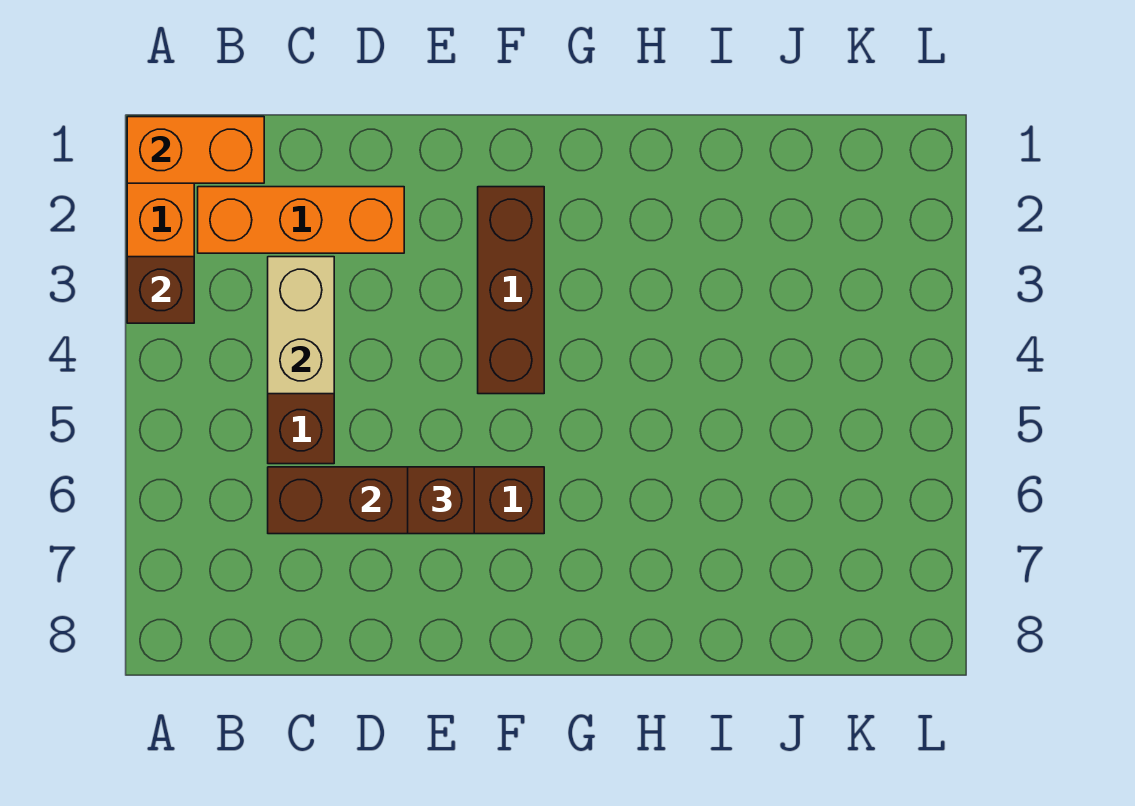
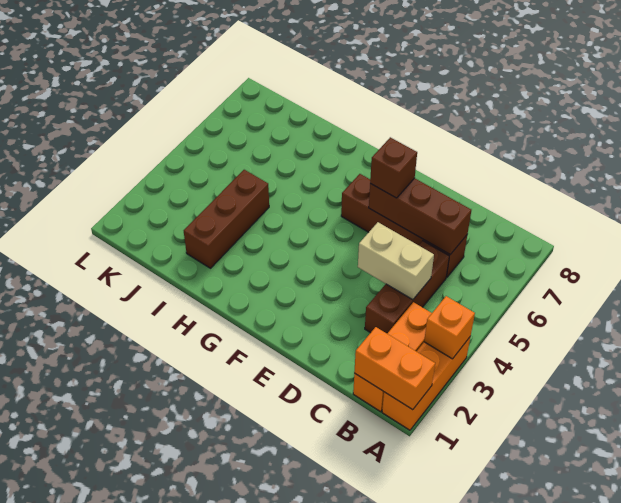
brown brick A3 level 2 -> orange brick A3 level 2
orange brick B2:D2 level 1 -> orange brick B1:B3 level 1
tan brick C3:C4 level 2 -> tan brick C4:D4 level 2
brown brick F2:F4 level 1 -> brown brick I2:I4 level 1

